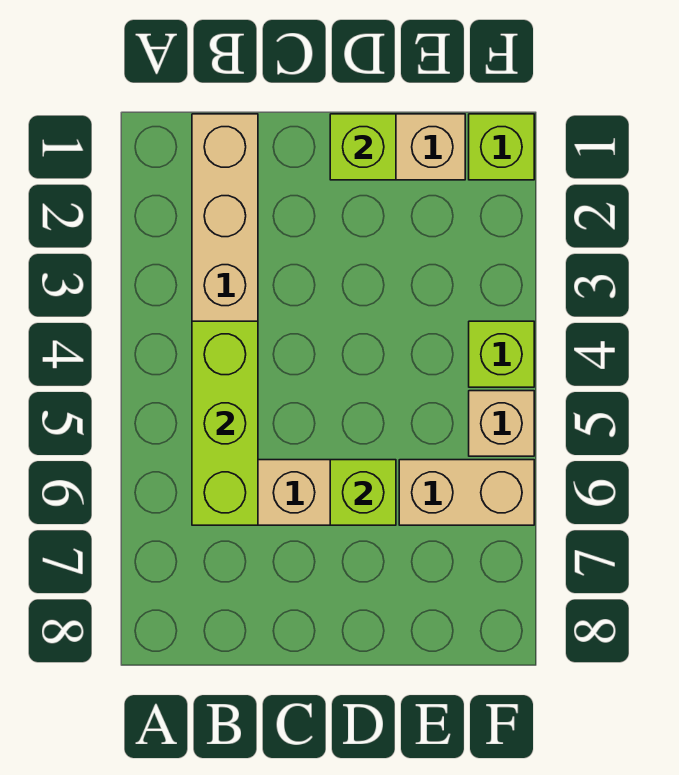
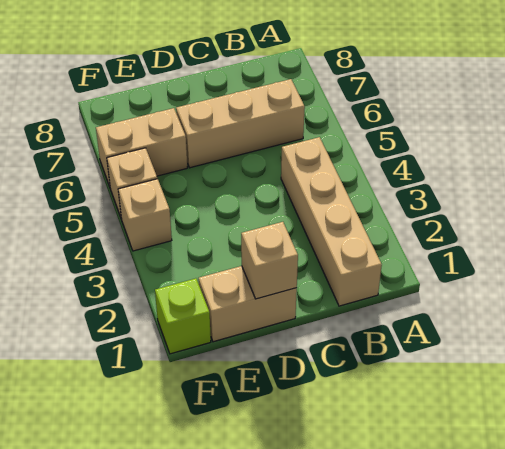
lime brick B4:B6 level 2 -> none
lime brick D1 level 2 -> tan brick D1 level 2
lime brick D6 level 2 -> none
lime brick F4 level 1 -> tan brick F4 level 1

